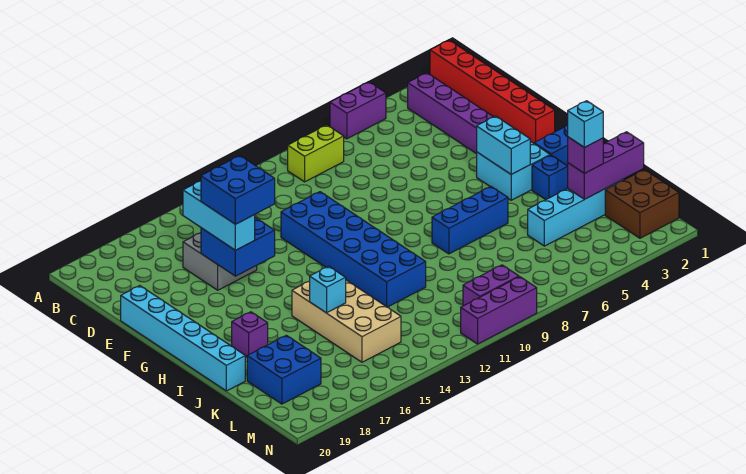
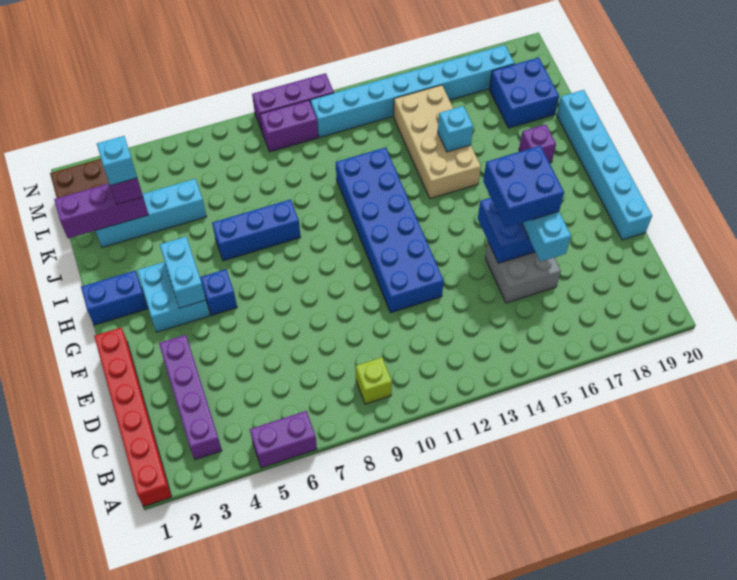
lime brick B8:B9 level 1 -> lime brick B9 level 1
blue brick I3 level 1 -> blue brick G5 level 1
none -> cyan brick M11:M18 level 1

